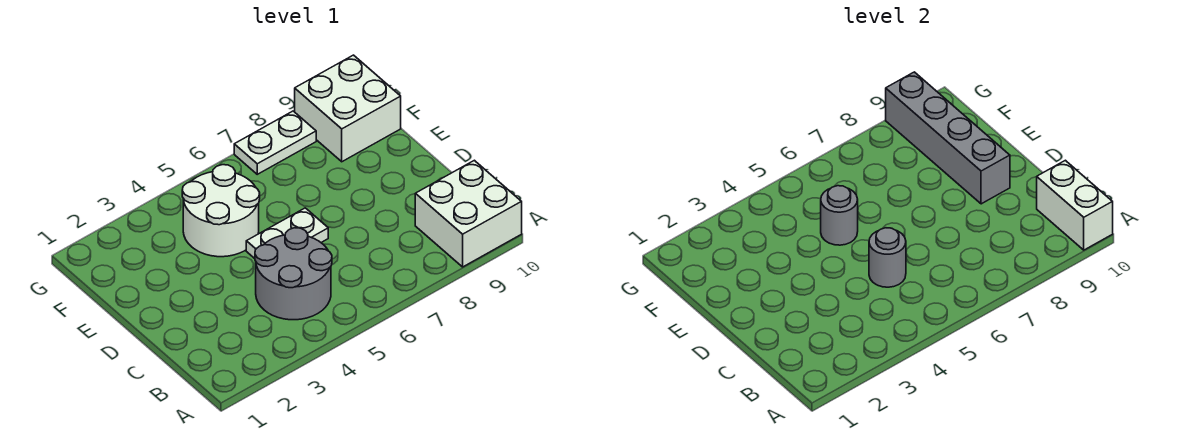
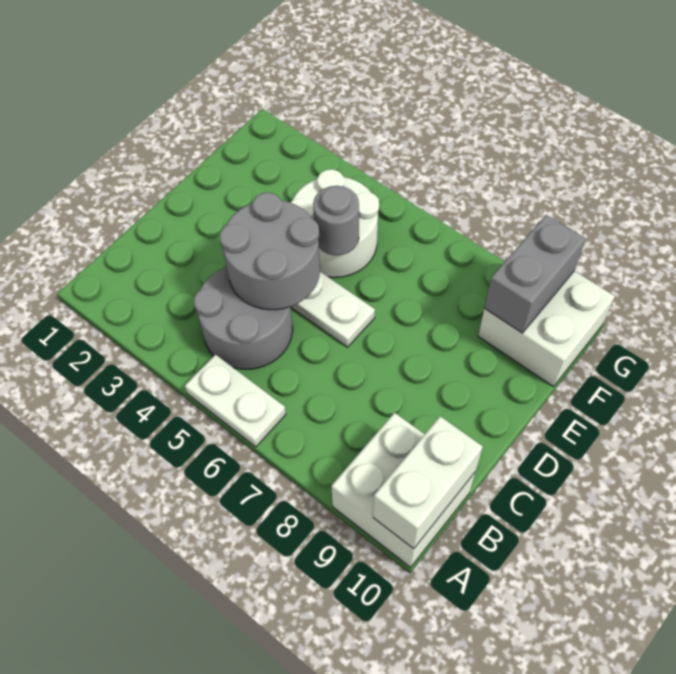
grey round brick C5 level 2 -> grey round brick C4:D5 level 2
grey brick D9:G9 level 2 -> grey brick F9:G9 level 2
white plate G7:G8 level 1 -> white plate A5:A6 level 1

